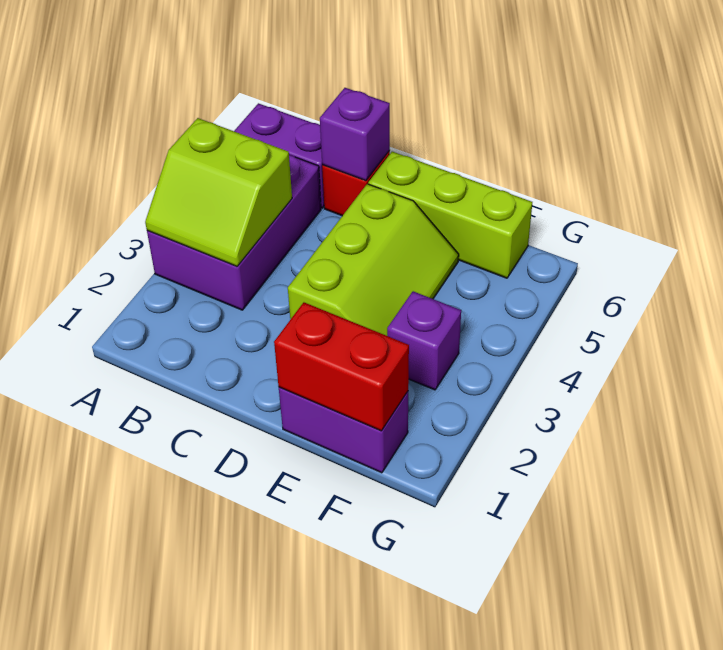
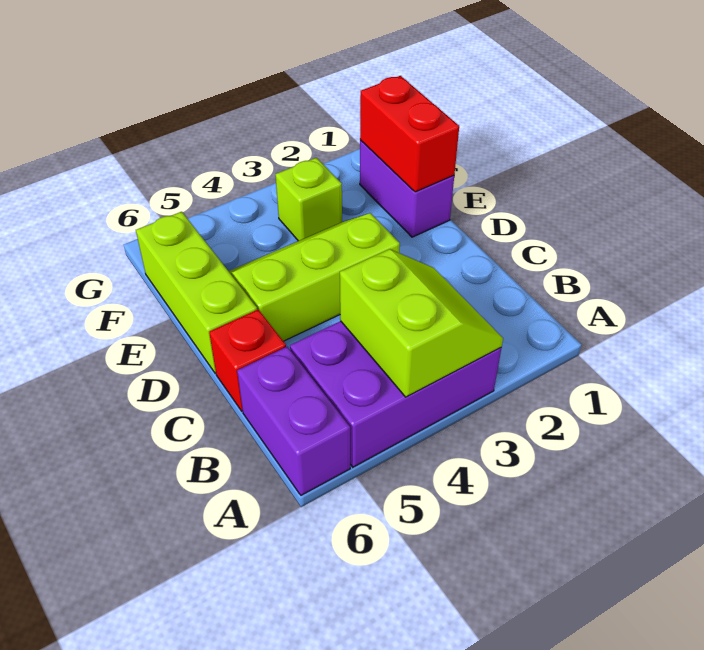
purple brick C6 level 2 -> none
purple brick F3 level 1 -> lime brick F3 level 1

